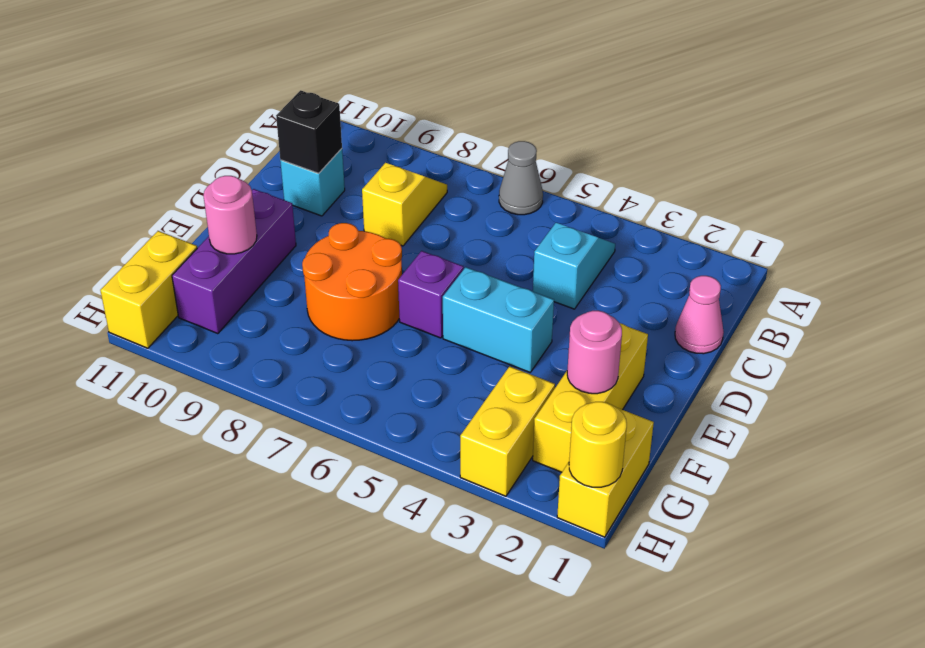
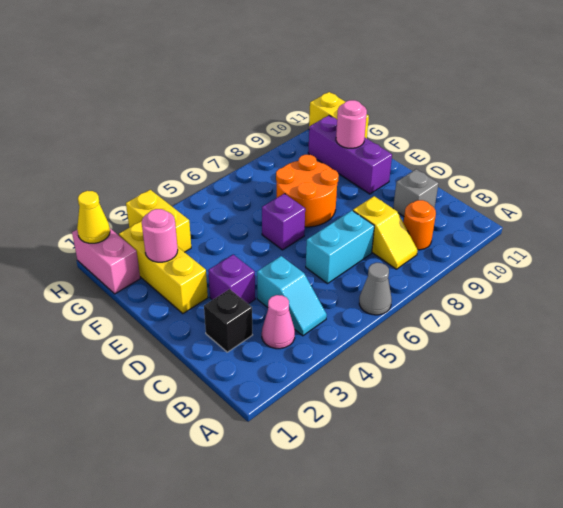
none -> orange round brick B9 level 1
pink cone C1 level 1 -> pink cone B3 level 1
cyan brick C10 level 1 -> grey brick C10 level 1
black brick C10 level 2 -> black brick C2 level 1
none -> purple brick D3 level 1
cyan brick E4:E5 level 1 -> cyan brick C6:C7 level 1
yellow brick G1:H1 level 1 -> pink brick G1:H1 level 1
yellow round brick H1 level 2 -> yellow cone H1 level 2

